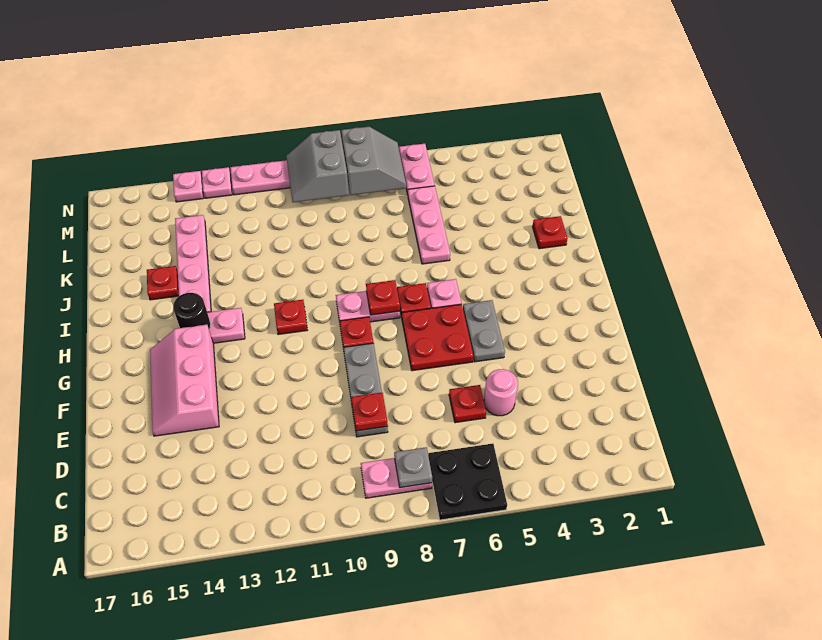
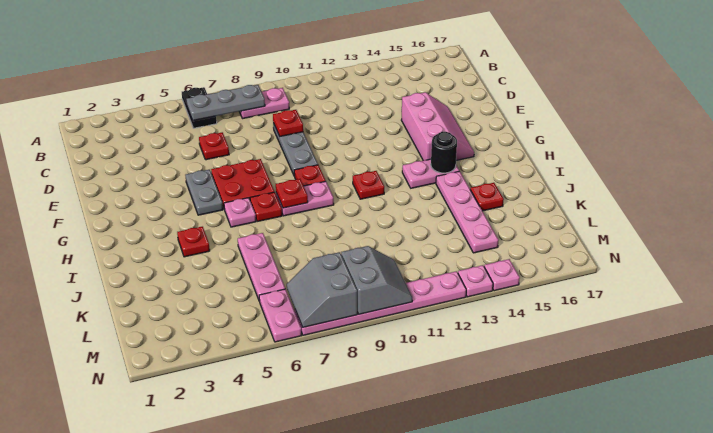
black plate A6:B7 level 1 -> black plate A6:B6 level 1
grey plate B8 level 2 -> grey plate B6:B8 level 2
pink round brick D5 level 1 -> none
red plate J2 level 1 -> red plate I4 level 1

